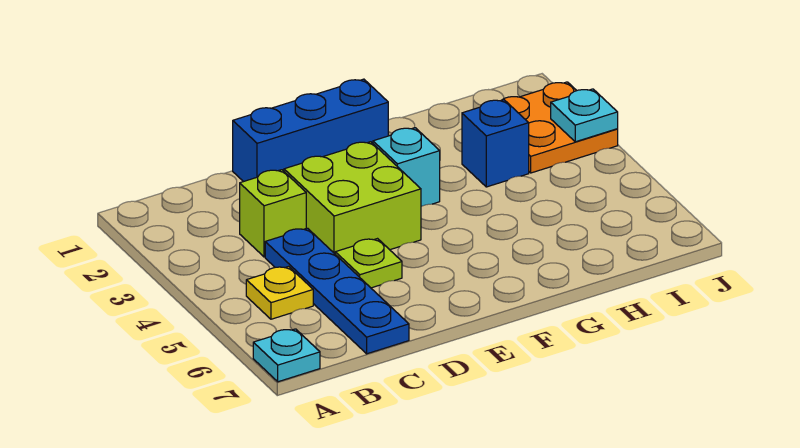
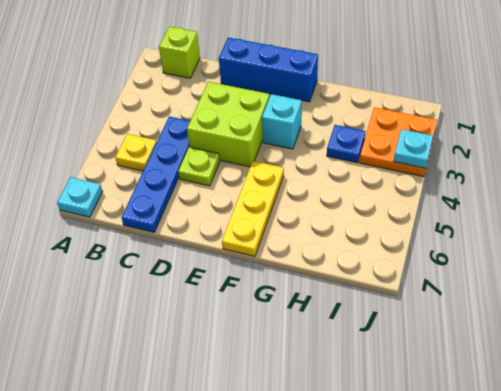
lime brick C3 level 1 -> lime brick B1 level 1
none -> yellow plate F5:F7 level 1
blue brick H3 level 1 -> blue plate H3 level 1

